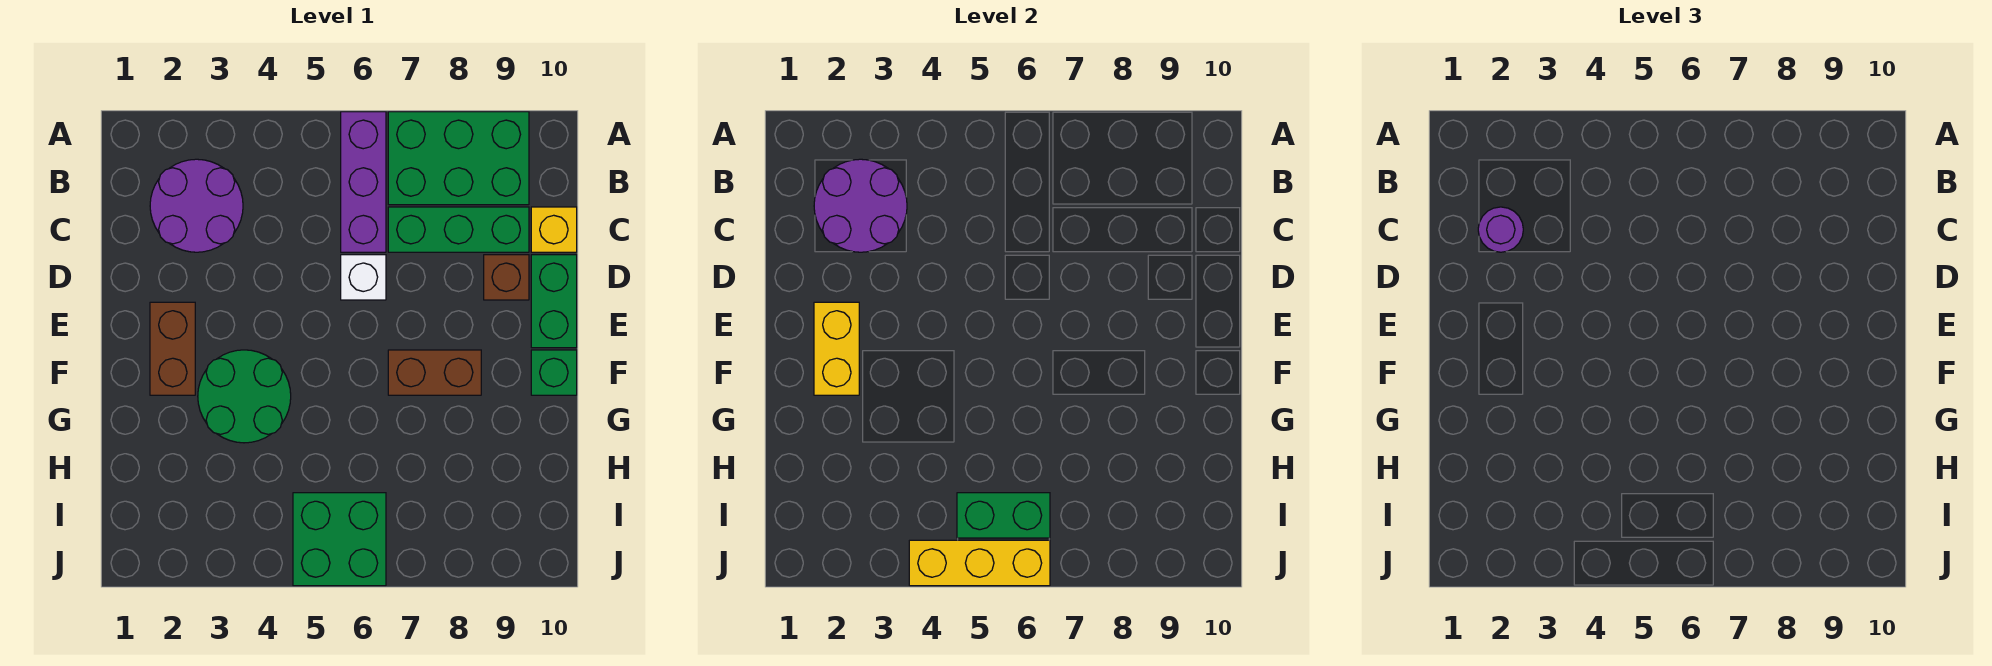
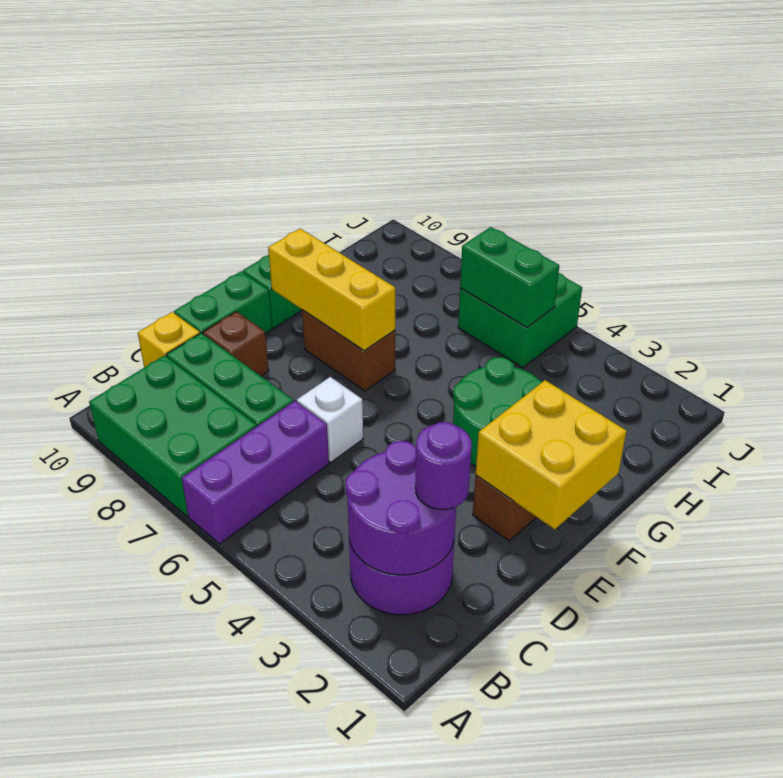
yellow brick E2:F2 level 2 -> yellow brick E1:F2 level 2
yellow brick J4:J6 level 2 -> yellow brick F7:F9 level 2

